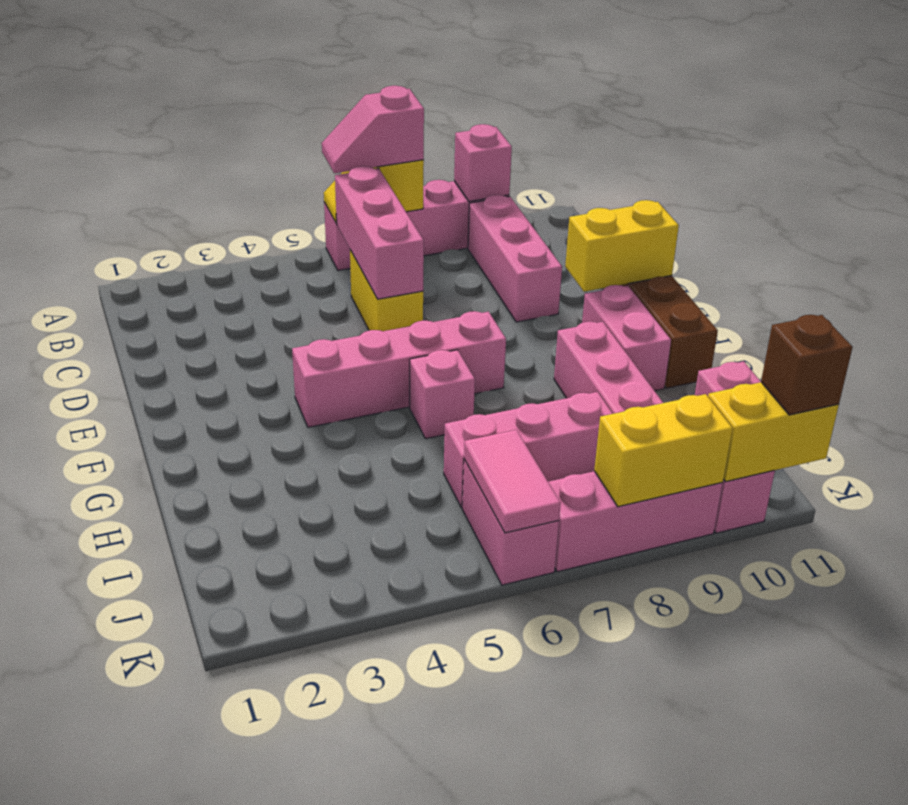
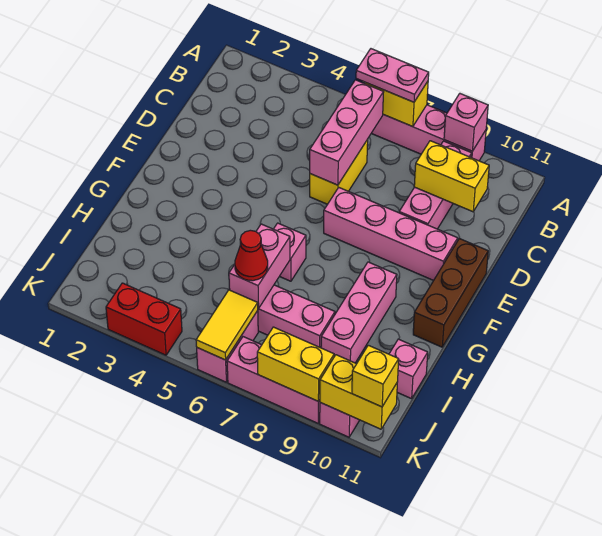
pink slope A6:A7 level 3 top 7 -> pink plate A6:A7 level 3
yellow brick E10:E11 level 2 -> yellow brick C9:C10 level 2
pink brick F4:F7 level 1 -> pink brick E7:E10 level 1
pink brick F10:G10 level 1 -> pink brick H6:I6 level 2
none -> red cone I6 level 3
pink tile J6:K6 level 2 -> yellow tile J6:K6 level 2
none -> red brick K3:K4 level 1
brown brick K11 level 3 -> yellow brick K11 level 3

